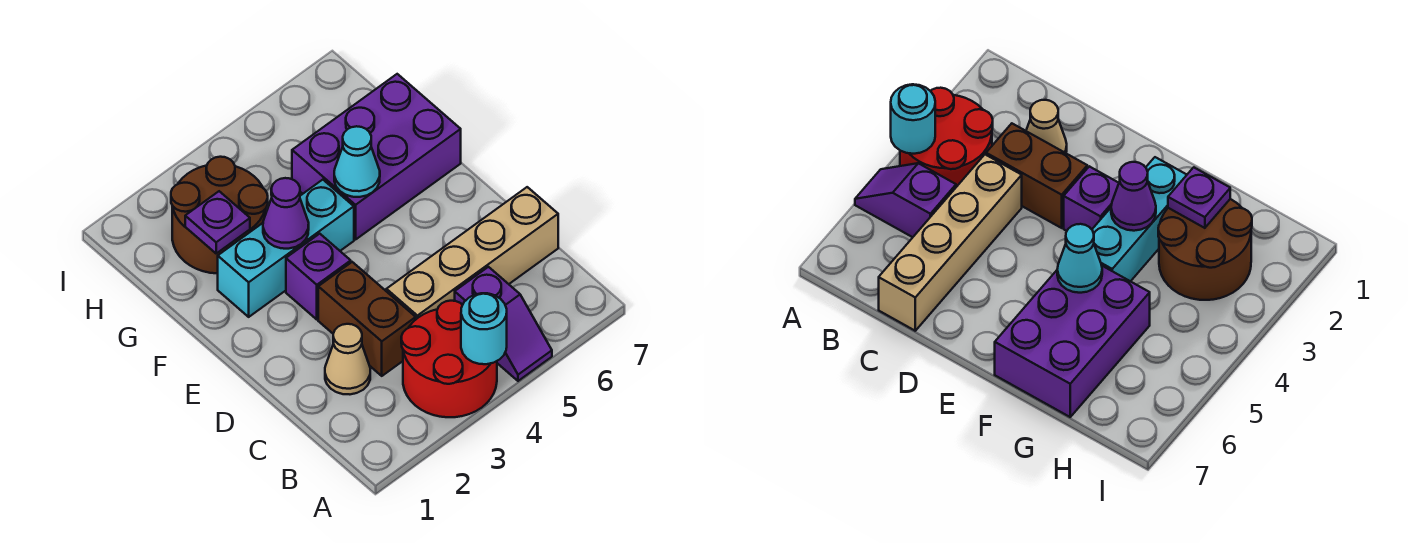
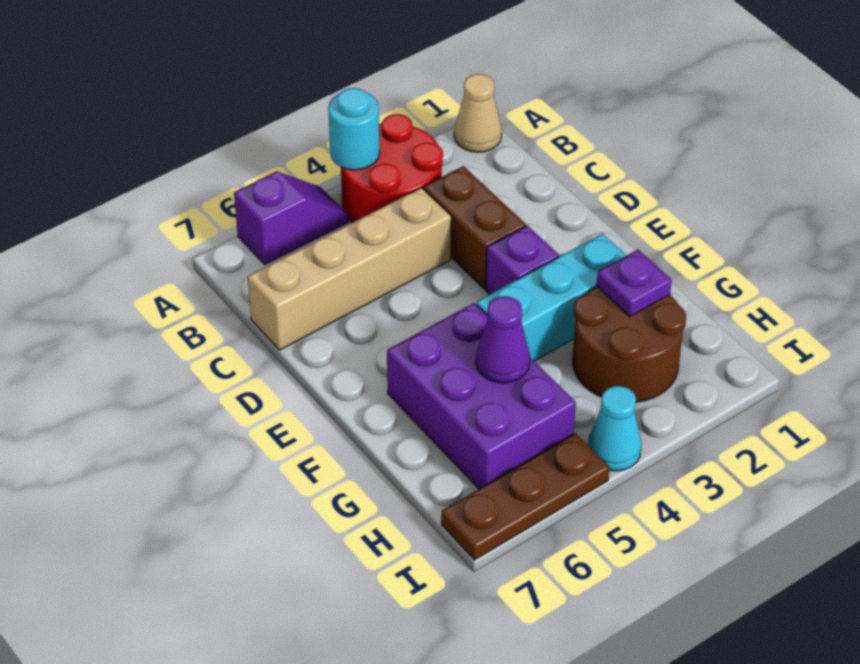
purple slope A5:B5 level 1 top B -> purple slope A5:A6 level 1 top 6
tan cone C2 level 1 -> tan cone A1 level 1
purple cone F3 level 2 -> purple cone G5 level 2
purple brick F5:G7 level 1 -> purple brick F5:H6 level 1
cyan cone F5 level 2 -> cyan cone I4 level 1
none -> brown plate I5:I7 level 1

